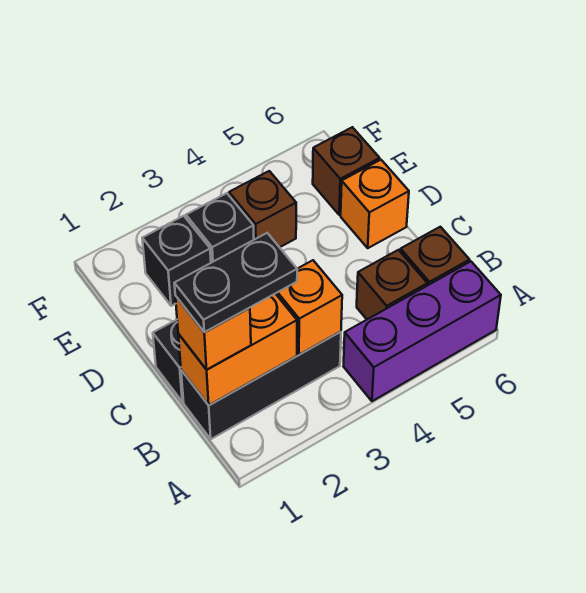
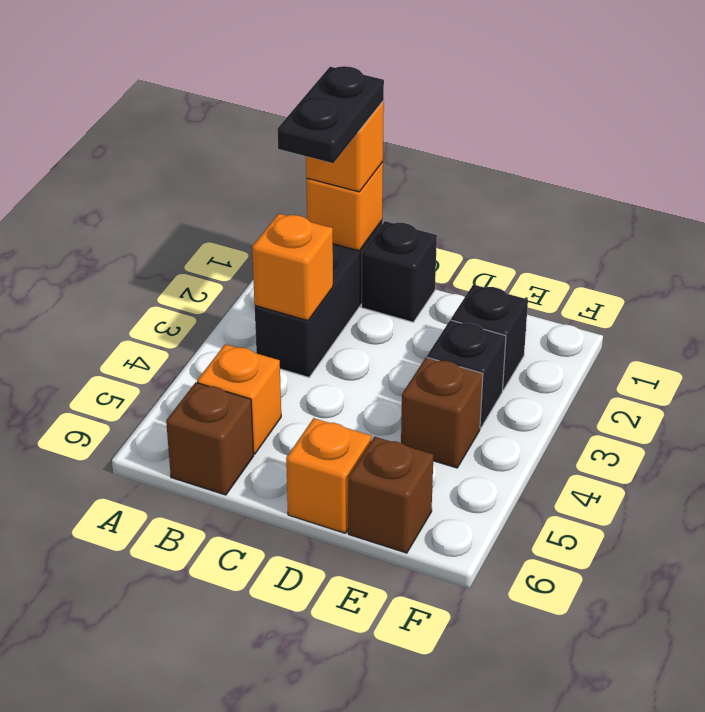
purple brick A4:A6 level 1 -> none
orange brick B1:B2 level 2 -> orange brick B1 level 2
brown brick B5 level 1 -> orange brick B5 level 1

